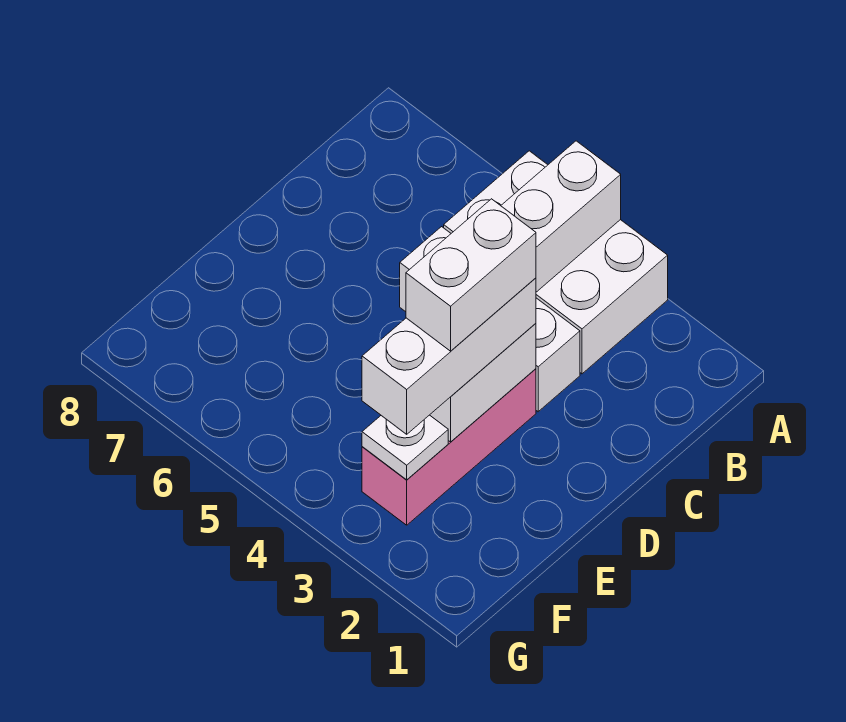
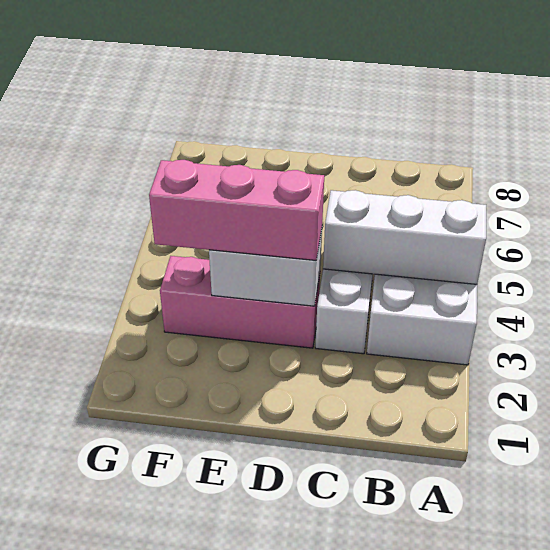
white brick D3:F3 level 3 -> pink brick D3:F3 level 3
white brick D3:E3 level 4 -> none
white plate F3 level 2 -> none

